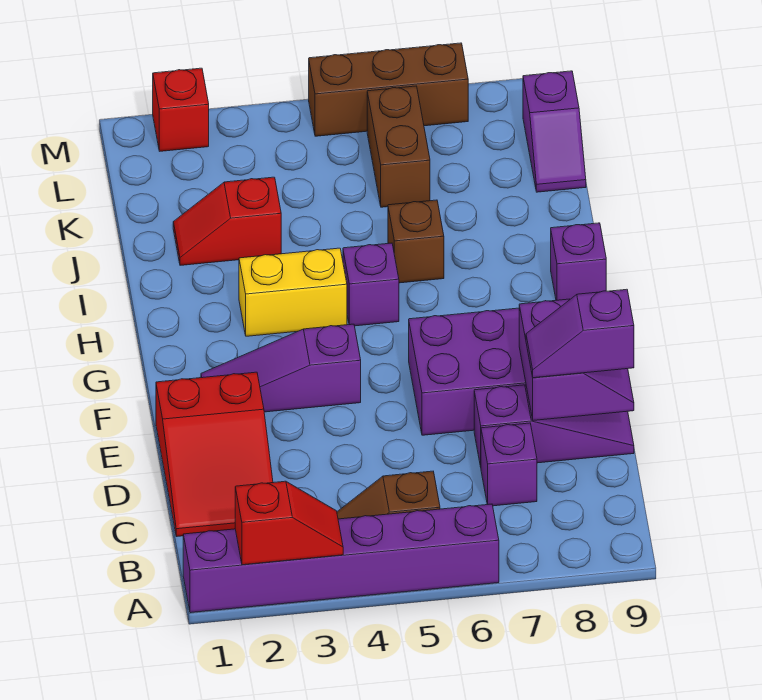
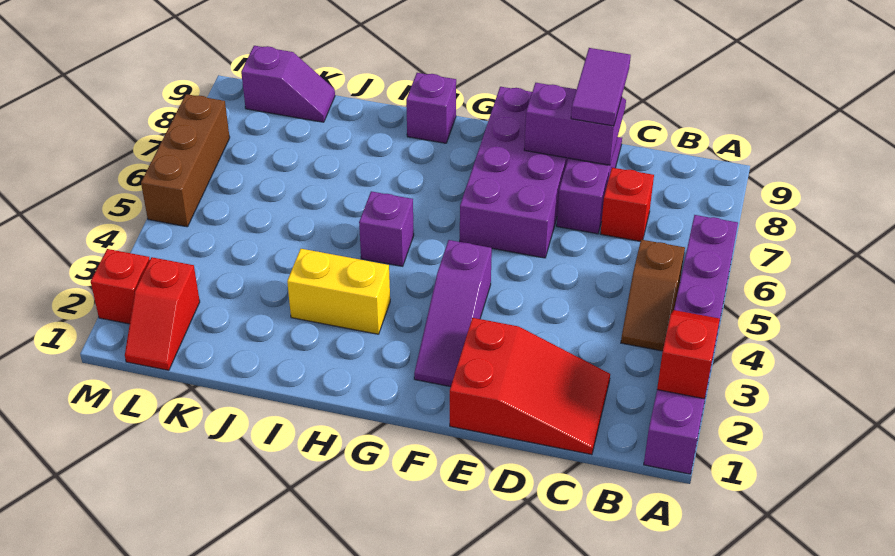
purple brick C7 level 1 -> red brick C7 level 1
purple slope D8:D9 level 3 top 9 -> purple tile D8:D9 level 3
yellow brick H3:H4 level 1 -> yellow brick H3:I3 level 1
brown brick I6 level 1 -> none
red slope J2:J3 level 1 top 3 -> red slope L1:L2 level 1 top 2
brown brick K6:L6 level 1 -> none

